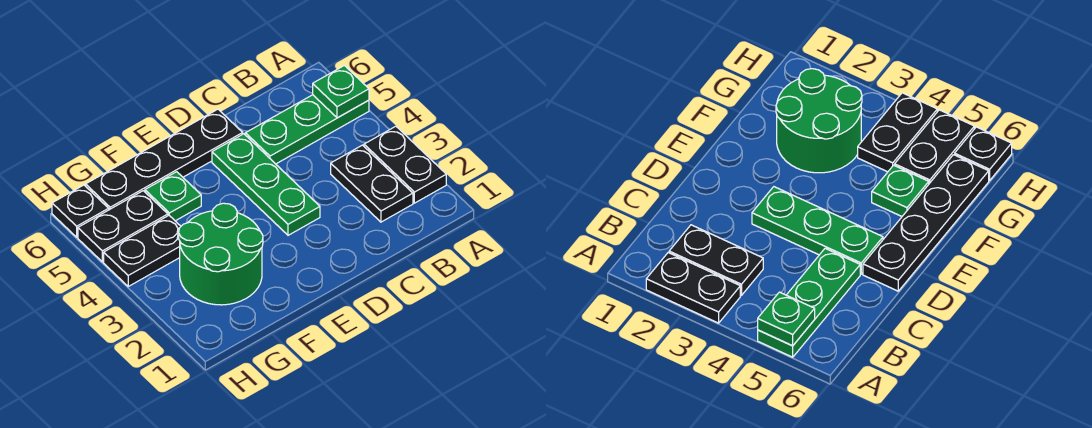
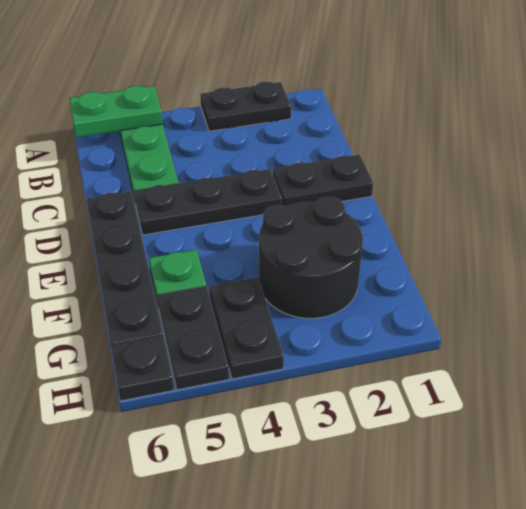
green plate A5 level 2 -> green plate A5:A6 level 2
black plate B2:B3 level 1 -> black plate D1:D2 level 1
green plate D3:D5 level 1 -> black plate D3:D5 level 1
green round brick F2:G3 level 1 -> black round brick F2:G3 level 1

